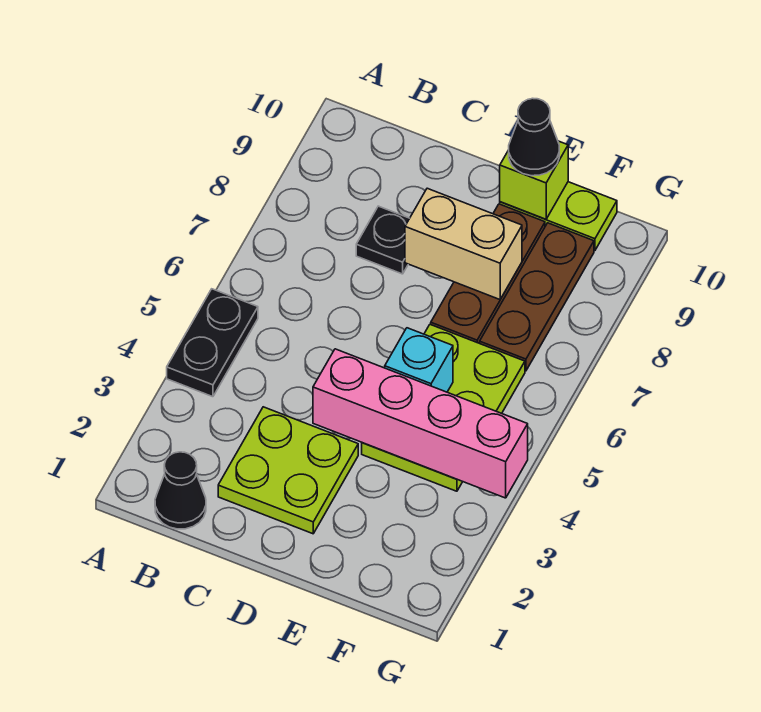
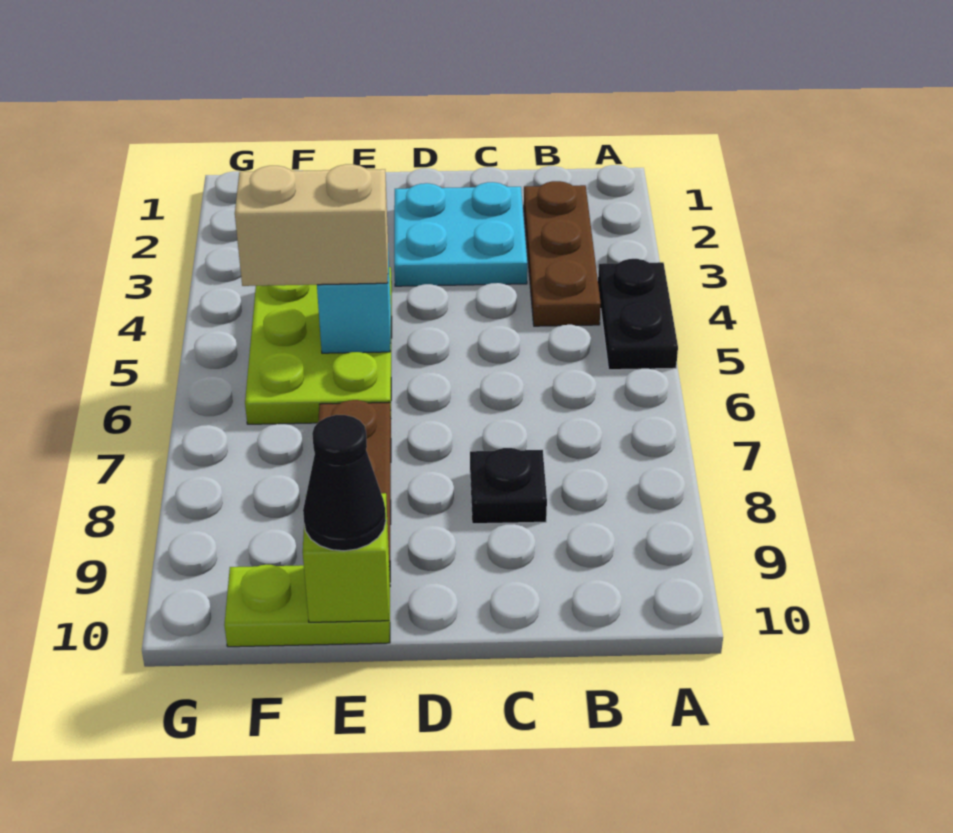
black cone B1 level 1 -> none
lime plate C2:D3 level 1 -> cyan plate C2:D3 level 1
pink brick D4:G4 level 2 -> none
tan brick D8:E8 level 2 -> tan brick E5:F5 level 3
brown plate F7:F9 level 1 -> brown plate B2:B4 level 1

